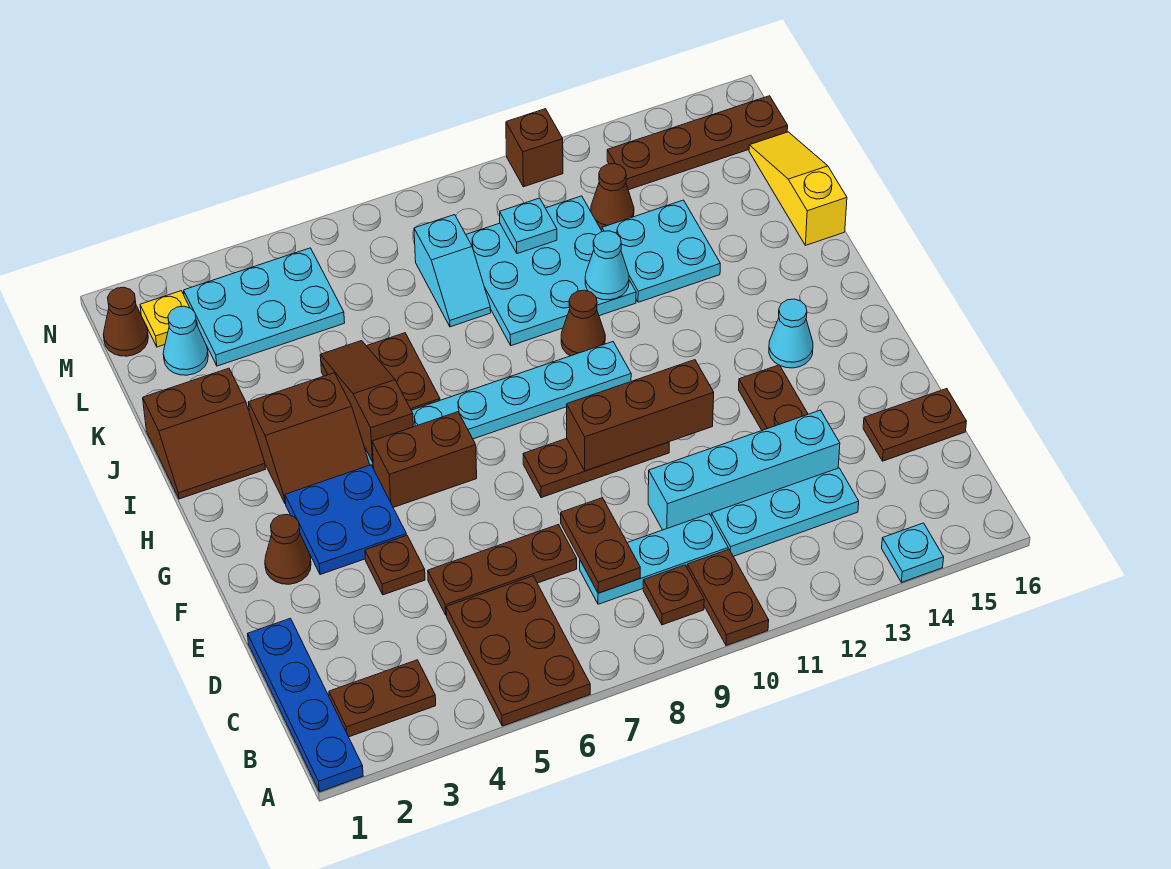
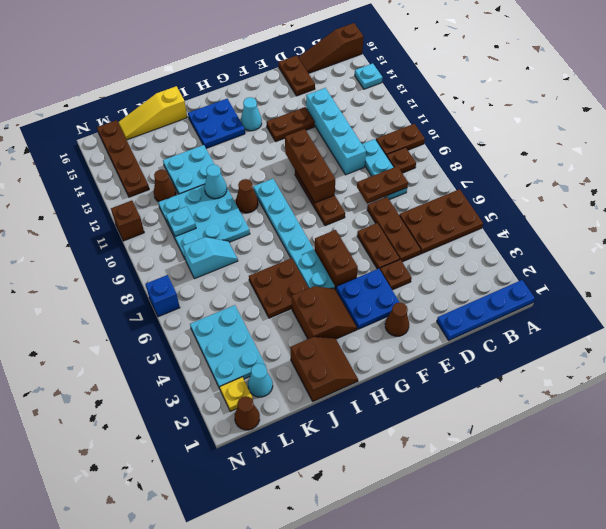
brown plate B2:B3 level 1 -> brown plate E5:E6 level 1
cyan plate C11:C13 level 1 -> none
brown slope H5:J5 level 2 top H -> brown slope A16:C16 level 1 top A
none -> blue plate H14:I15 level 1
none -> blue brick N7 level 1

